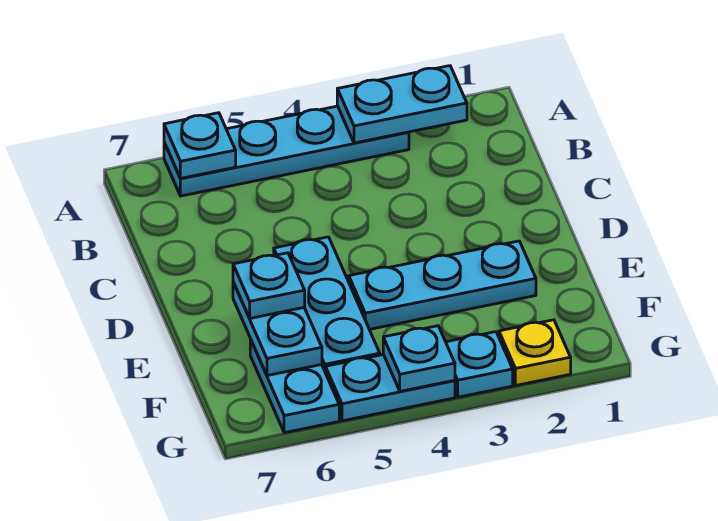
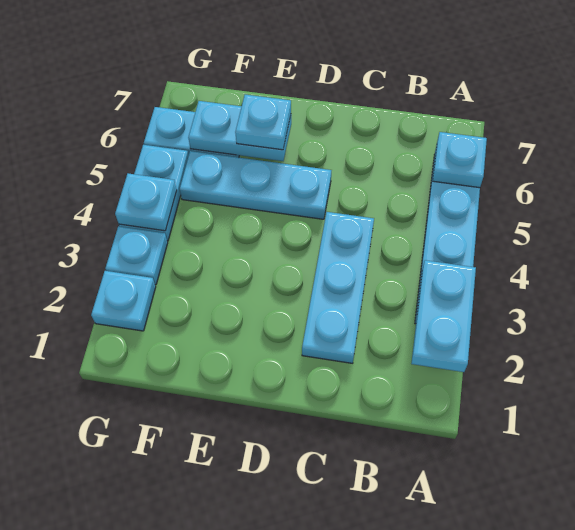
cyan plate E2:E4 level 1 -> cyan plate C2:C4 level 1
yellow plate G2 level 1 -> cyan plate G2 level 1

